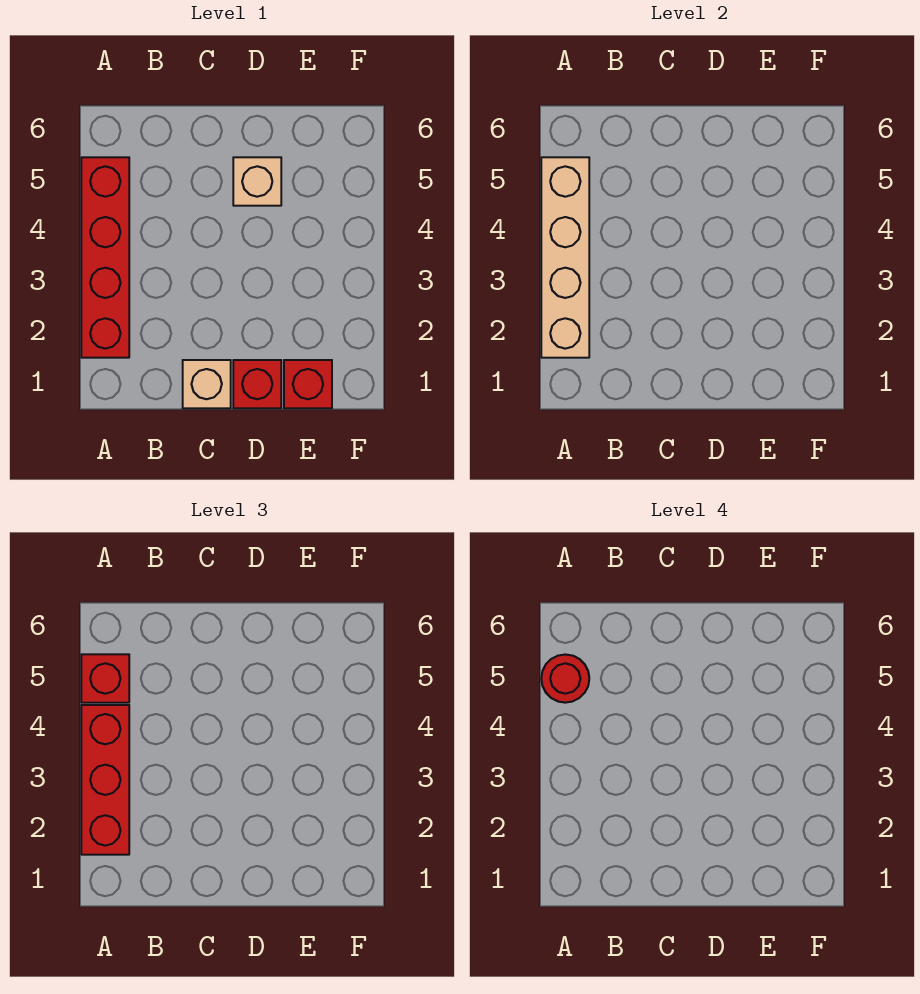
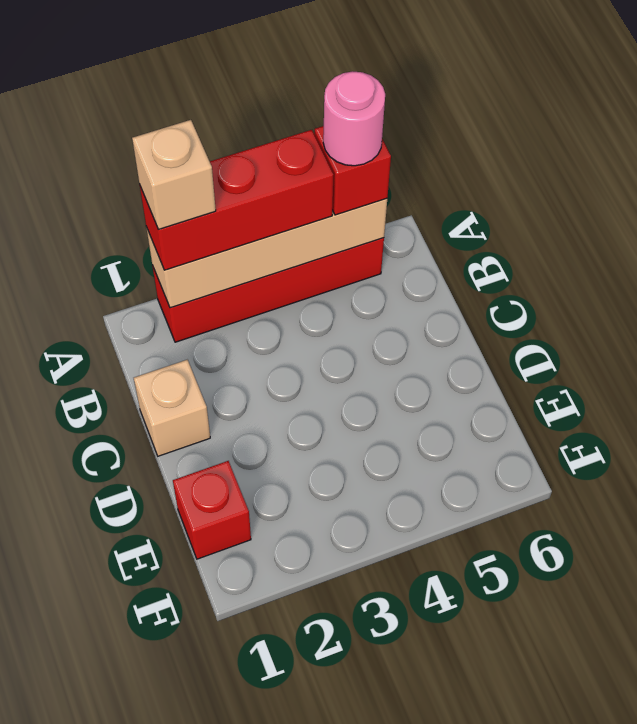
red round brick A5 level 4 -> pink round brick A5 level 4
red brick D1 level 1 -> none
tan brick D5 level 1 -> tan brick A2 level 4

